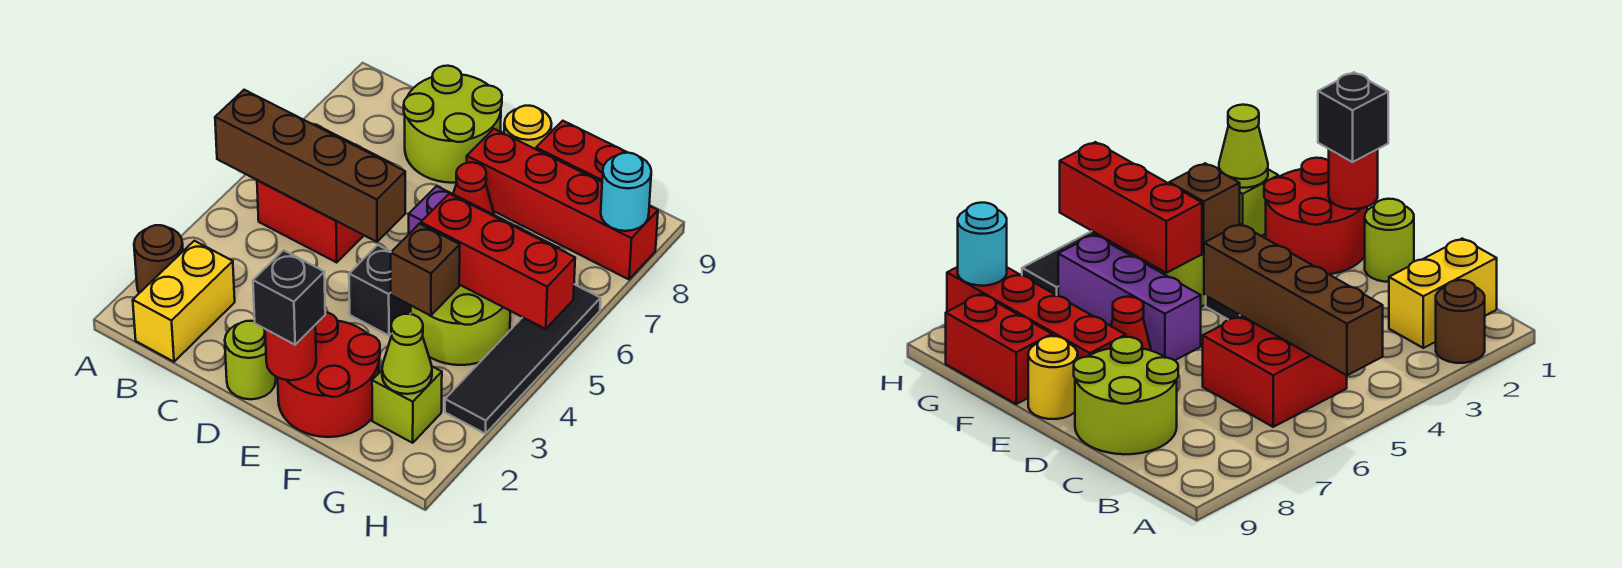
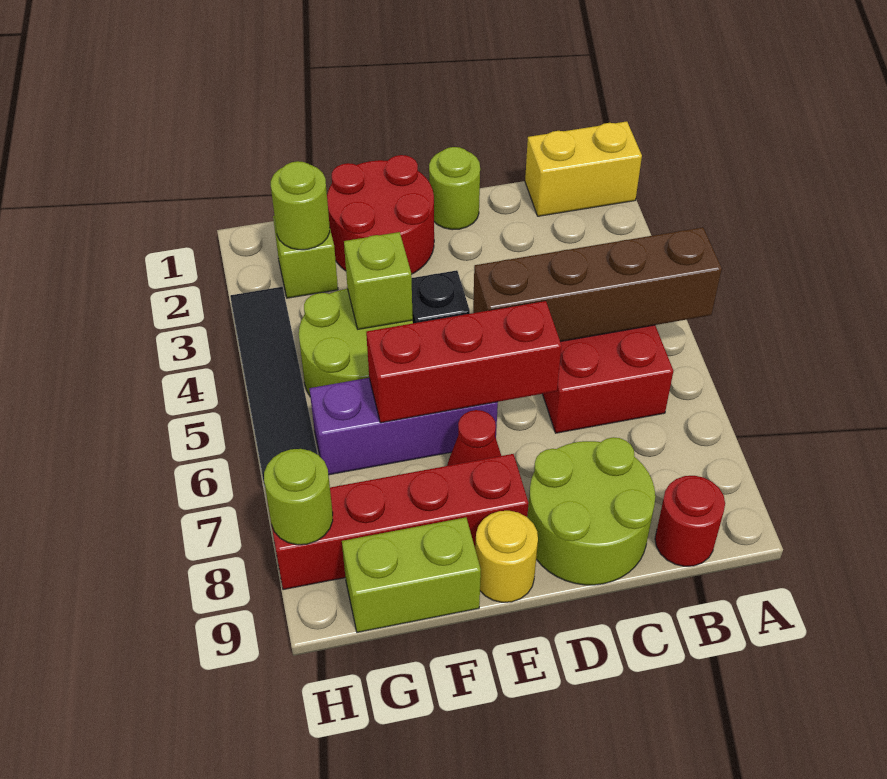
brown round brick A2 level 1 -> none
yellow brick B1:B2 level 1 -> yellow brick A1:B1 level 1
red round brick E1 level 2 -> red round brick B9 level 1
black brick E1 level 3 -> none
brown brick F4 level 2 -> lime brick F4 level 2
red brick F5:H5 level 2 -> red brick D6:F6 level 2
red brick F9:G9 level 1 -> lime brick F9:G9 level 1
lime cone G2 level 2 -> lime round brick G2 level 2
cyan round brick H8 level 2 -> lime round brick H8 level 2

